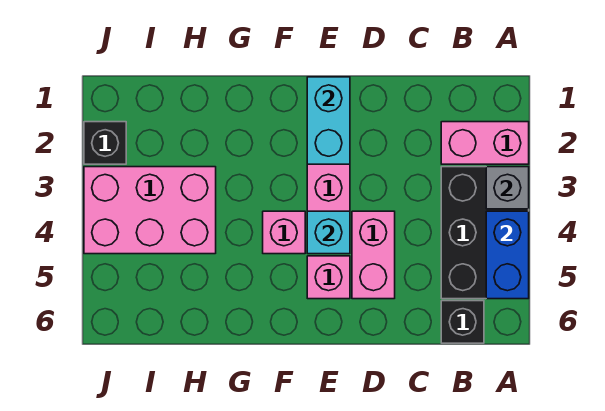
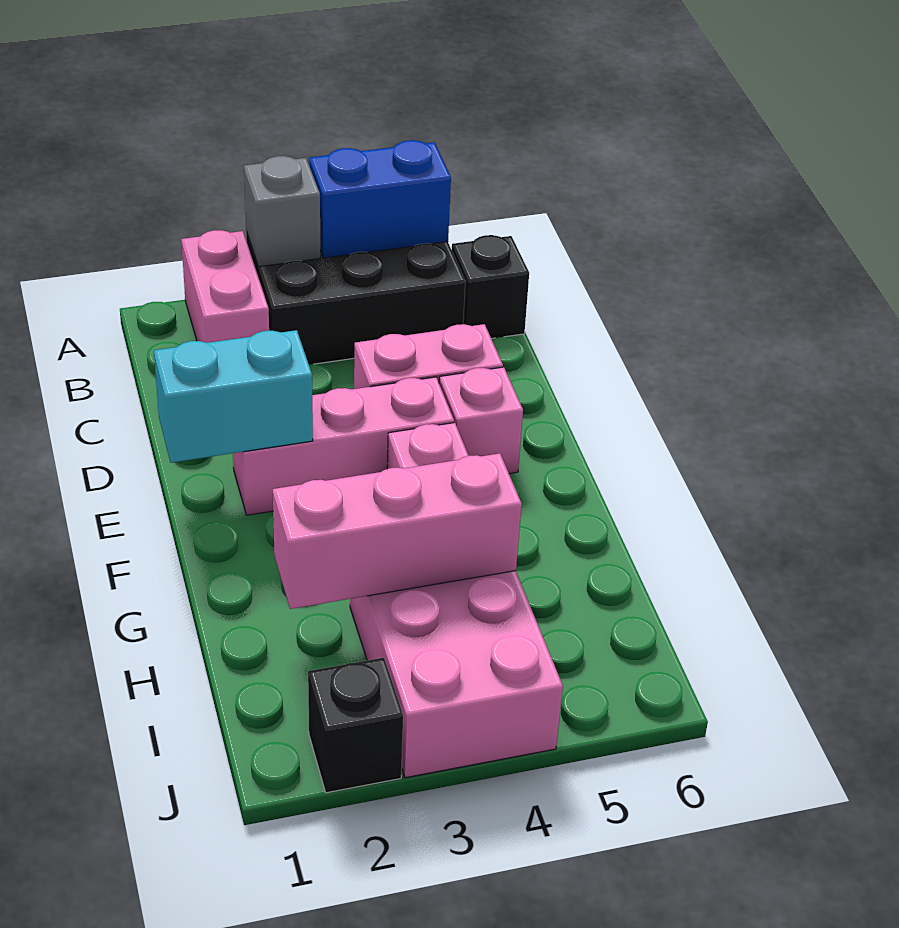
cyan brick E4 level 2 -> none
none -> pink brick H2:H4 level 2

